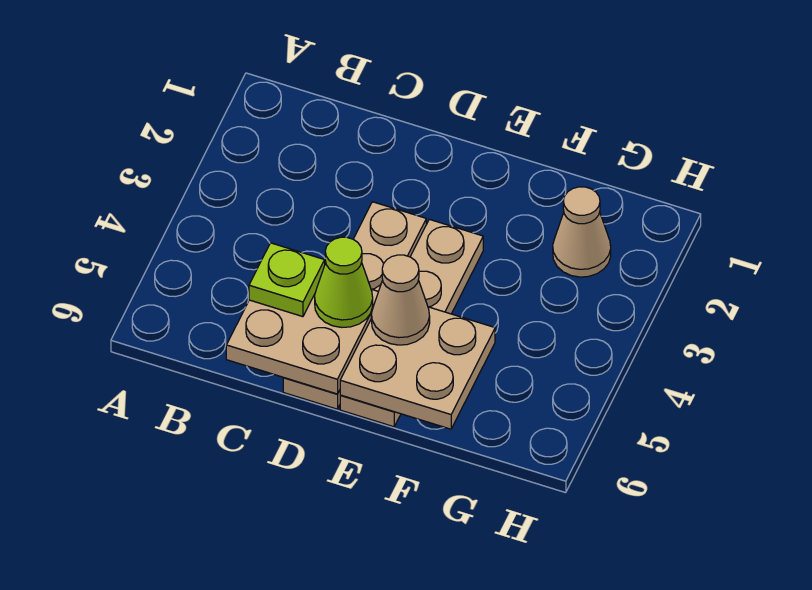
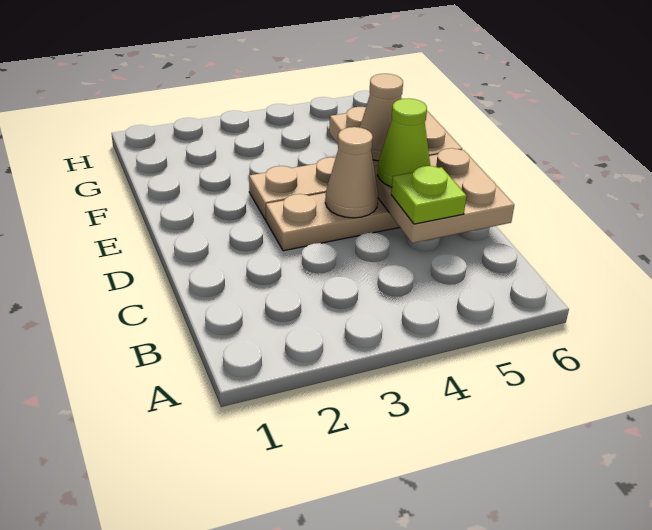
tan cone G2 level 1 -> tan cone D4 level 2

